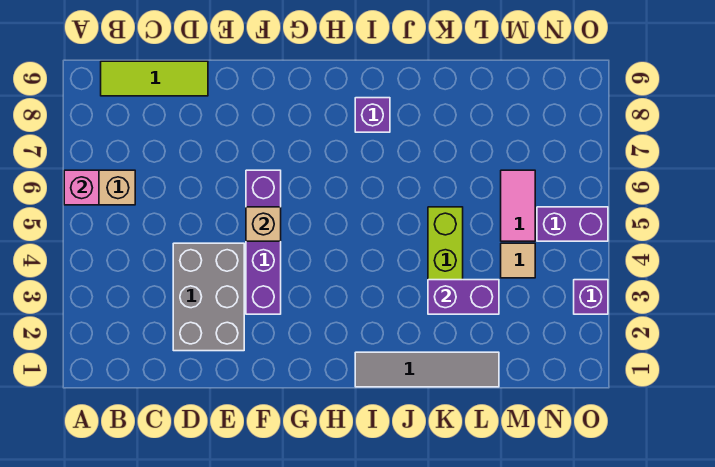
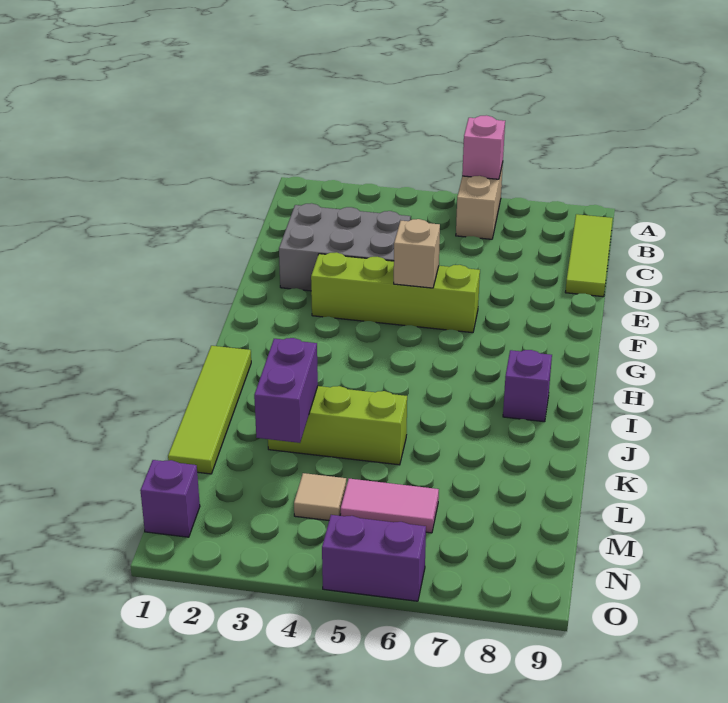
purple brick F3:F6 level 1 -> lime brick F3:F6 level 1
grey tile I1:L1 level 1 -> lime tile I1:L1 level 1
purple brick N5:O5 level 1 -> purple brick O5:O6 level 1
purple brick O3 level 1 -> purple brick N1 level 1

